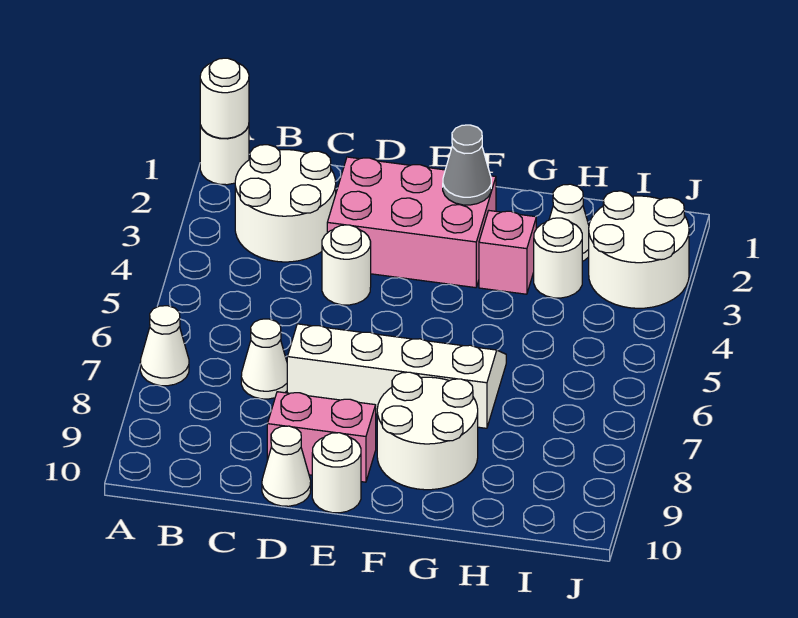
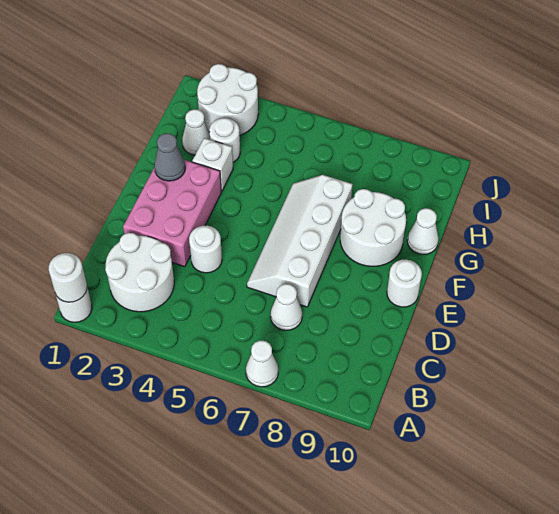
pink brick D9:E9 level 1 -> none
white cone D10 level 1 -> white cone G10 level 1
pink brick G3 level 1 -> white brick G3 level 1

